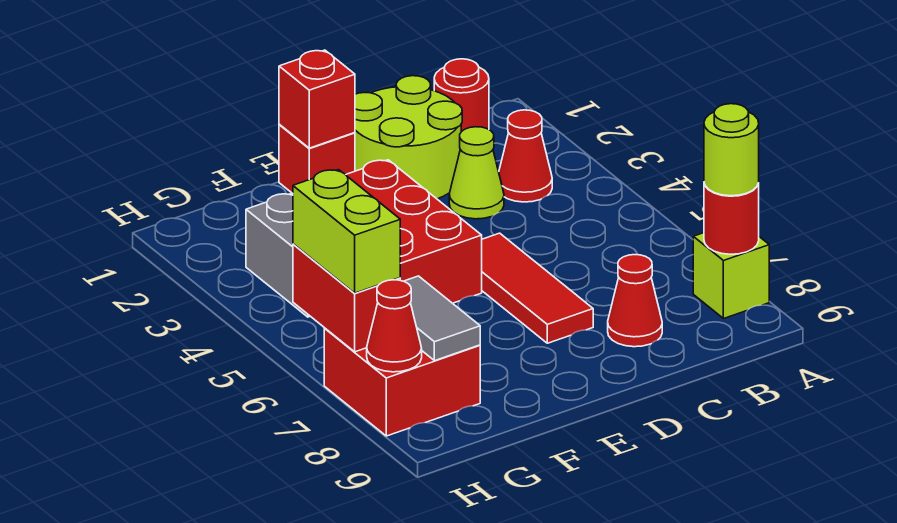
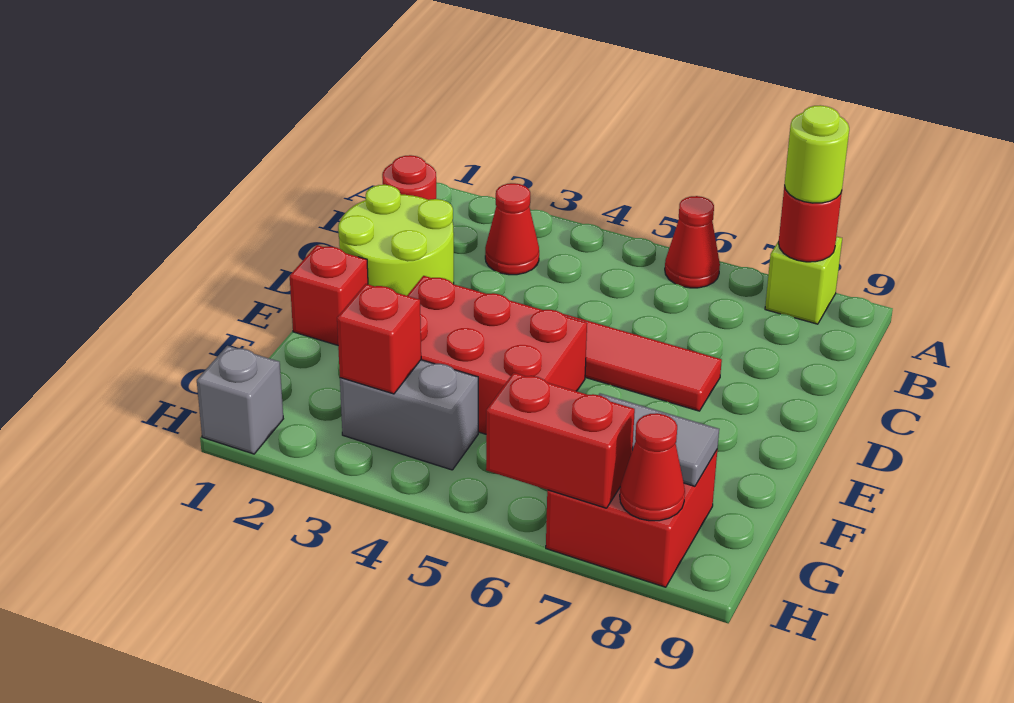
lime cone C3 level 1 -> none
red cone C8 level 1 -> red cone A6 level 1
red brick E1 level 2 -> red brick G3 level 2
none -> grey brick H1 level 1
lime brick H6:H7 level 3 -> none

